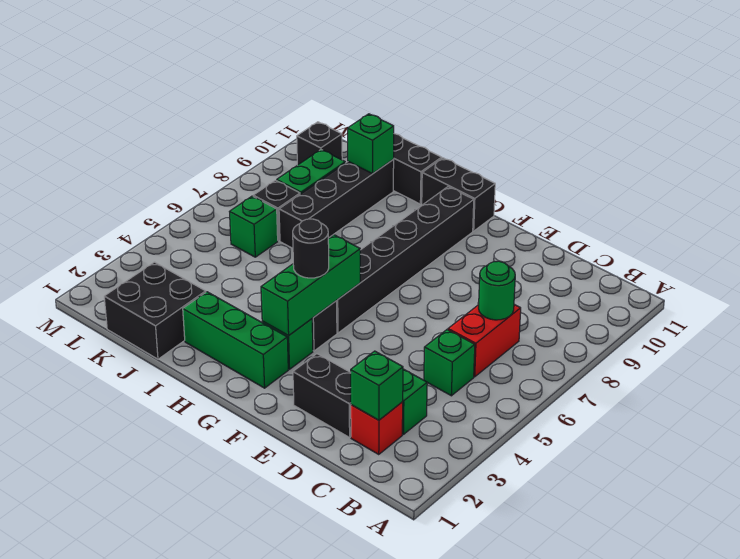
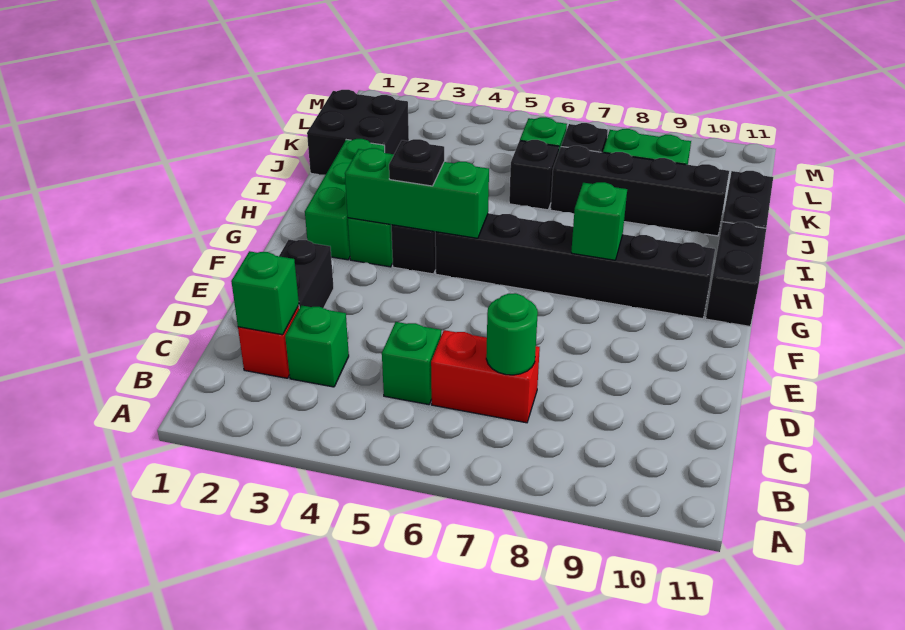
black round brick G4 level 3 -> black plate G4 level 3
green brick J10 level 2 -> green brick G8 level 2
black brick L10 level 1 -> black brick J6 level 1

